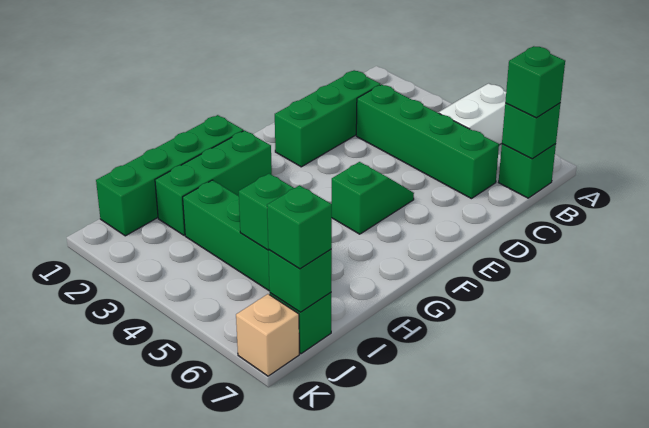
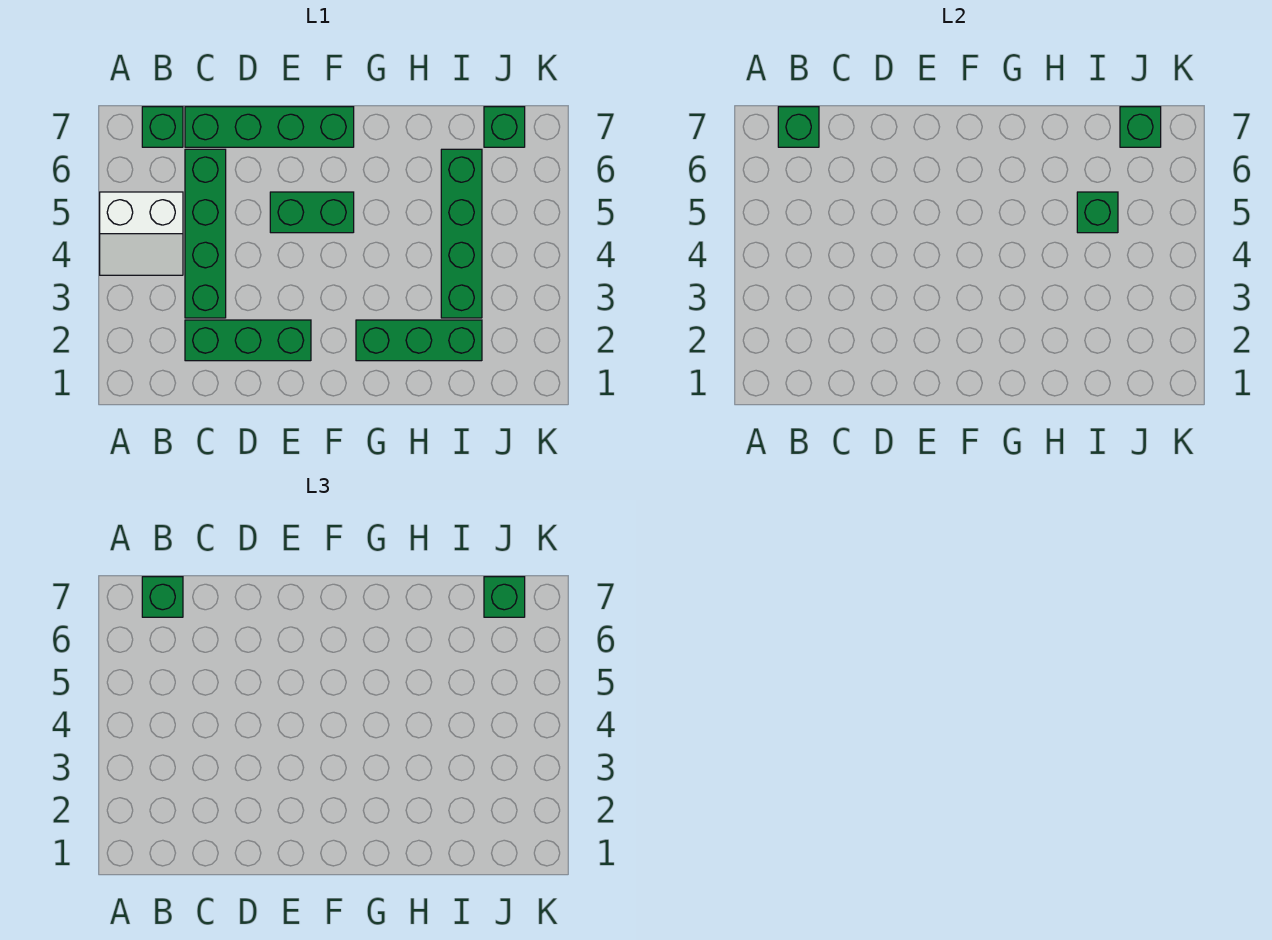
green slope E5:F5 level 1 top F -> green brick E5:F5 level 1
green brick G1:J1 level 1 -> green brick C7:F7 level 1
tan brick K7 level 1 -> none

